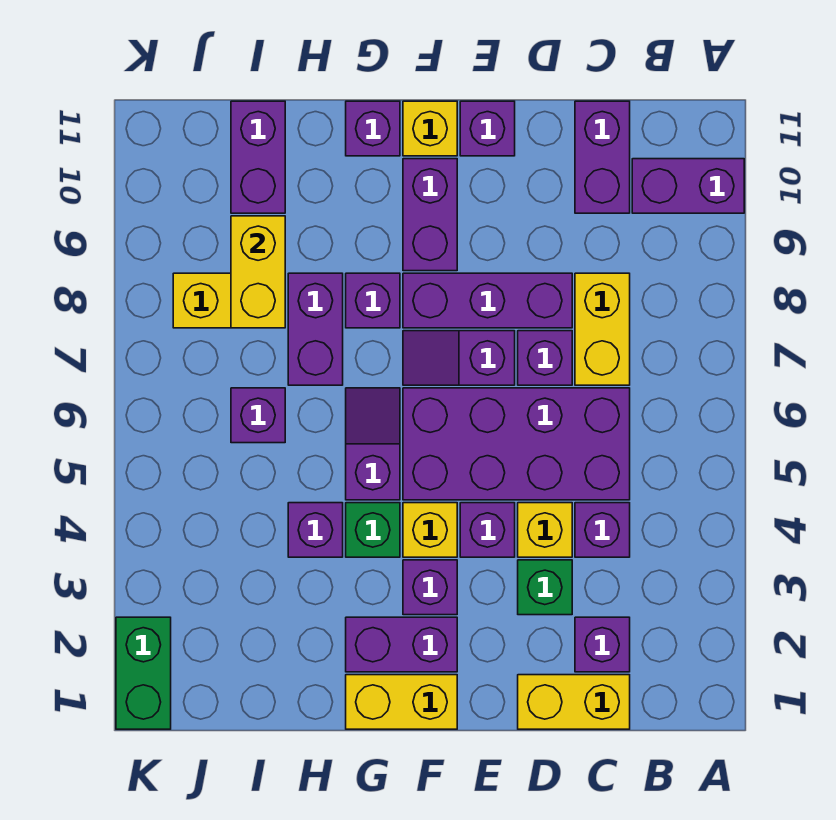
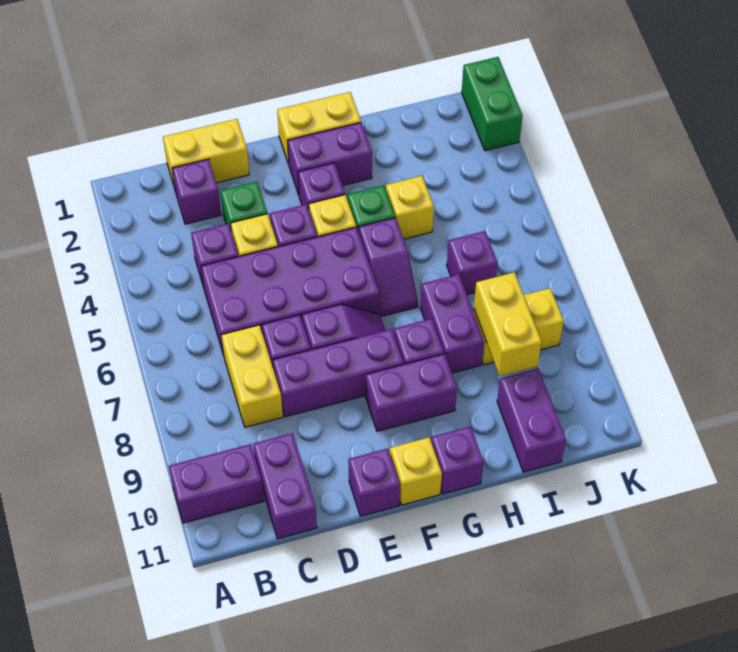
purple brick F9:F10 level 1 -> purple brick F9:G9 level 1
purple brick H4 level 1 -> yellow brick H4 level 1

